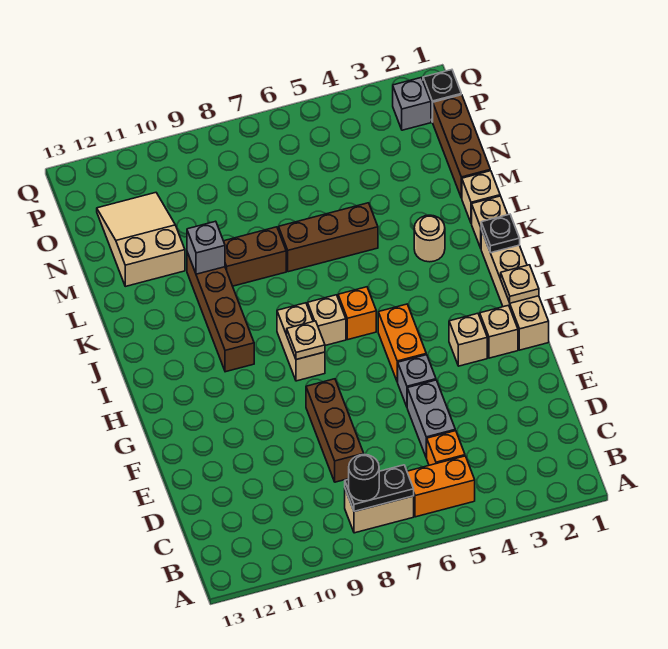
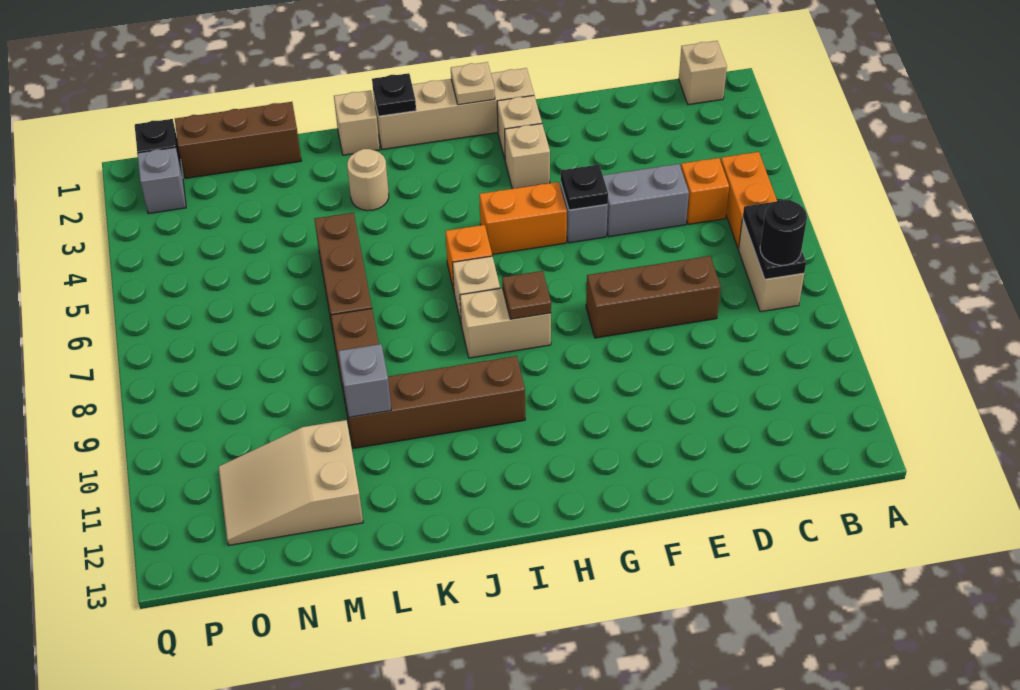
none -> black plate F5 level 2
tan plate H8 level 2 -> brown plate H8 level 2
tan brick L1 level 1 -> tan brick B1 level 1

